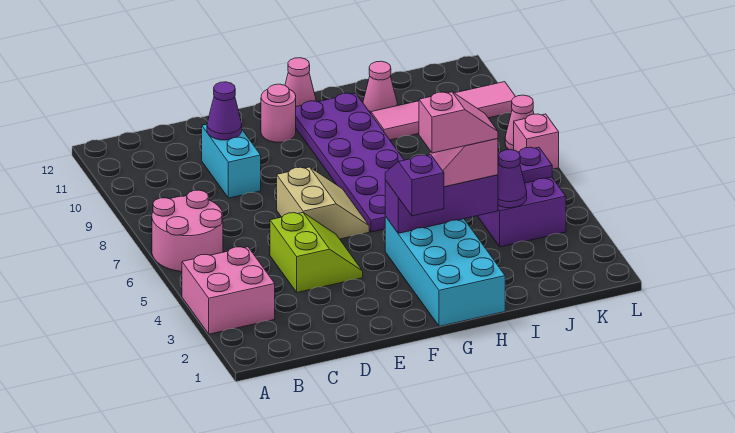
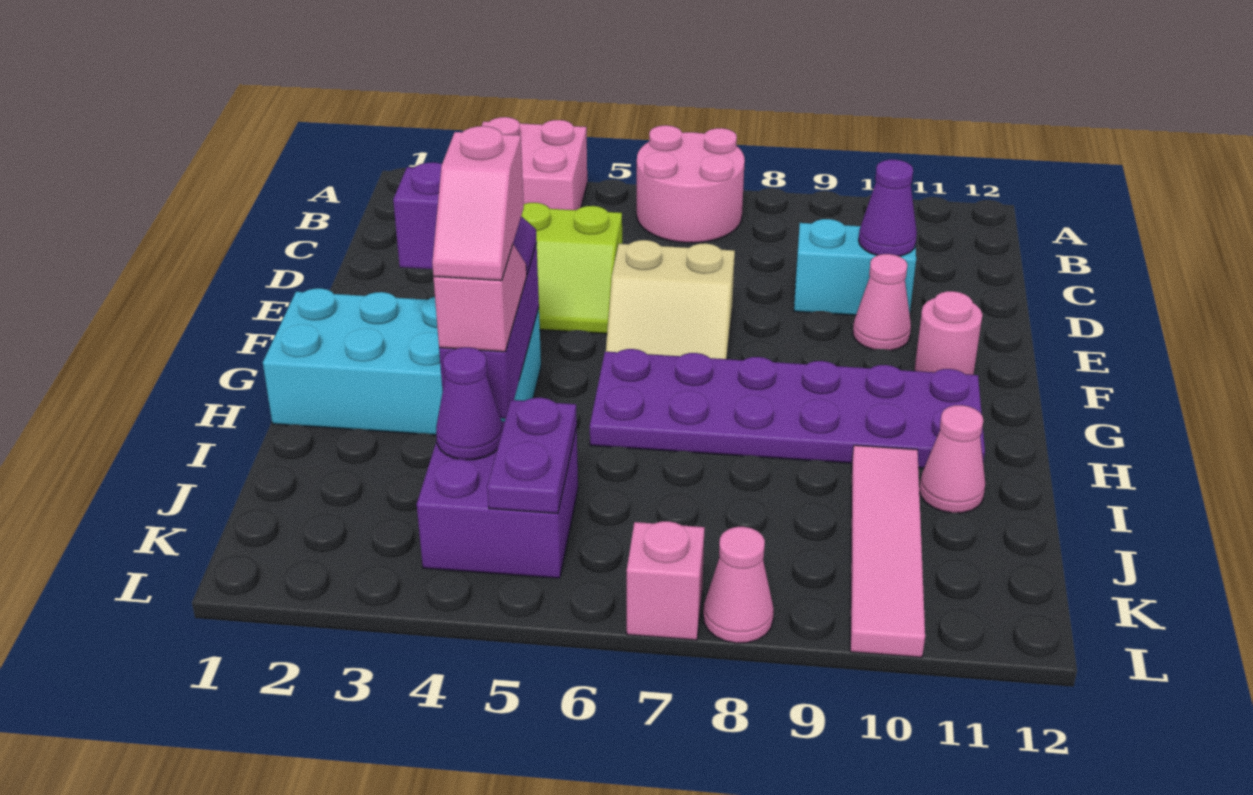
pink cone G12 level 1 -> pink cone E10 level 1

